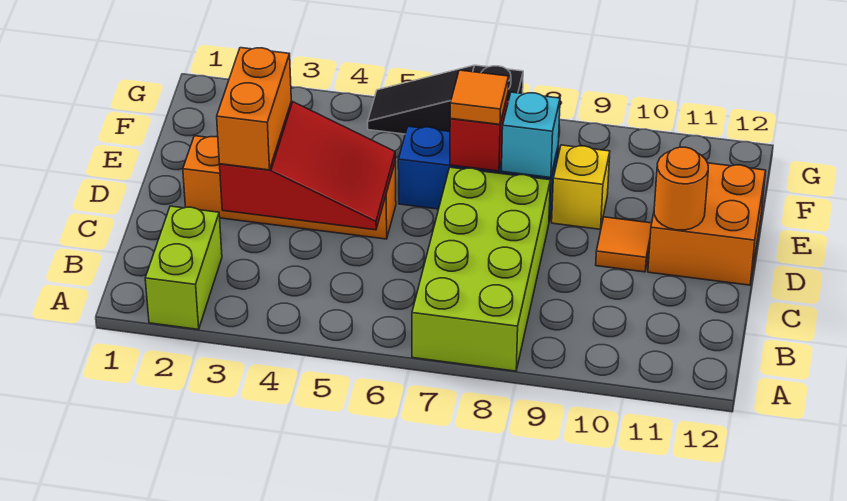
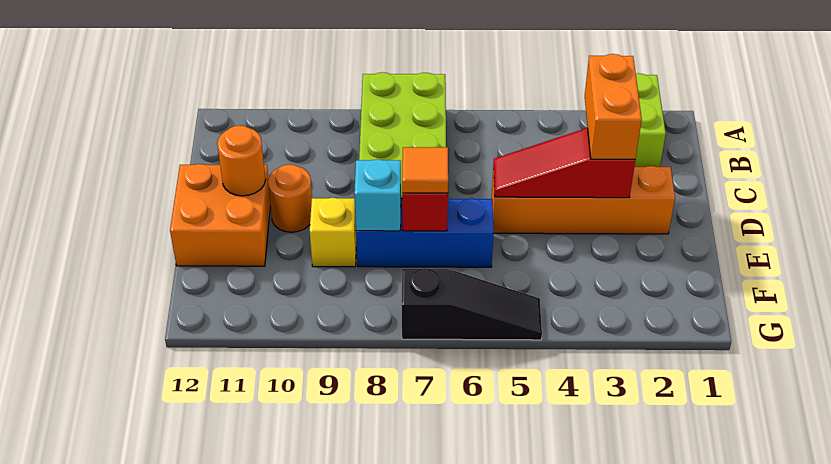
red slope C3:D5 level 2 top 3 -> red slope D3:D5 level 2 top 3
orange tile D10 level 1 -> orange round brick D10 level 1

